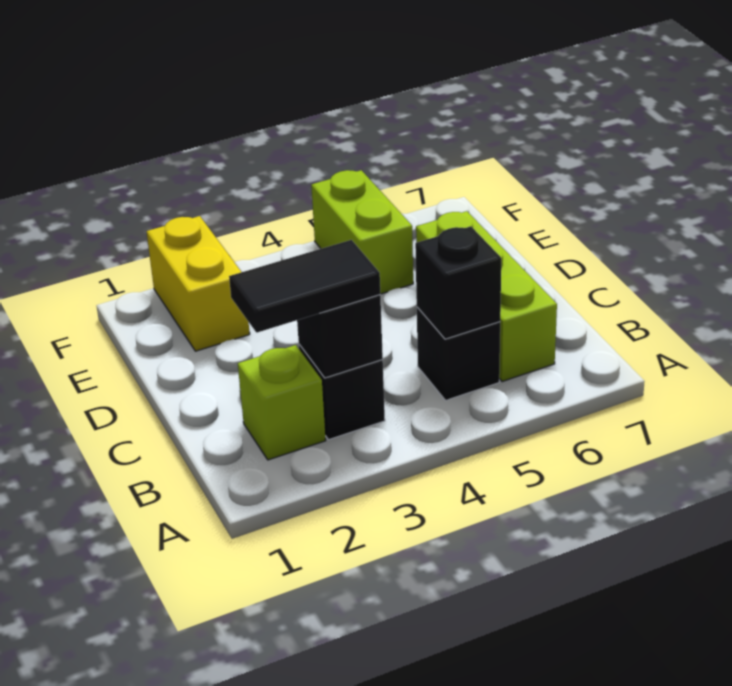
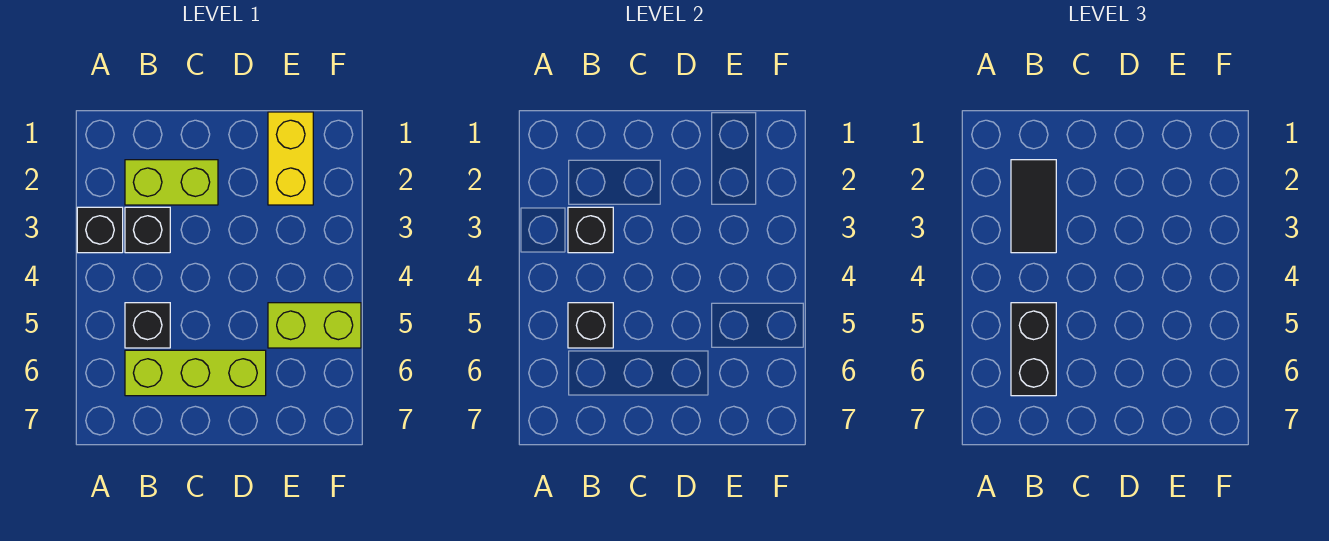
none -> black brick A3 level 1
lime brick B2 level 1 -> lime brick B2:C2 level 1
none -> black brick B5:B6 level 3
yellow brick E2:F2 level 1 -> yellow brick E1:E2 level 1

